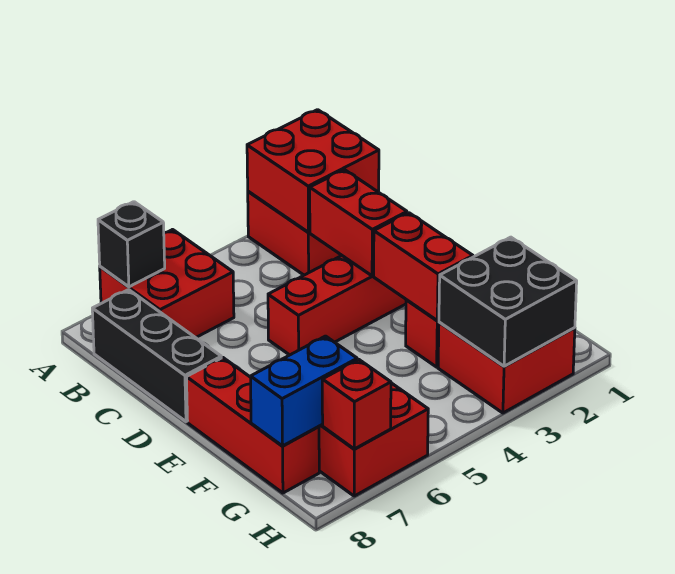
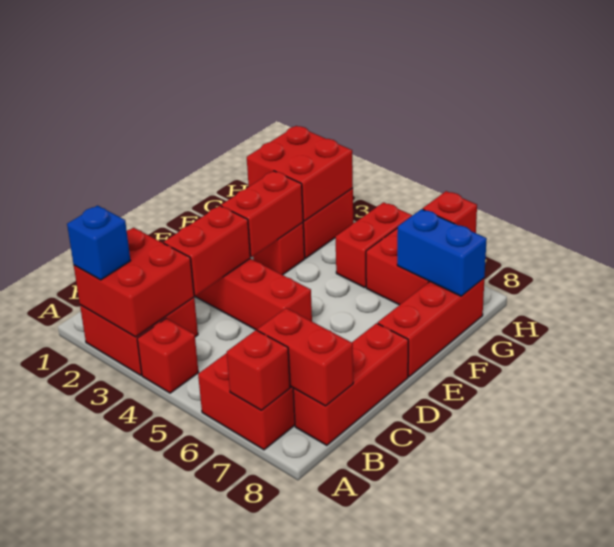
none -> blue brick A2 level 3
none -> red brick A4 level 1
black brick A7 level 2 -> red brick A7 level 2
none -> red brick B7:B8 level 2
black brick B8:D8 level 1 -> red brick B8:D8 level 1
black brick G2:H3 level 2 -> red brick G2:H3 level 2
none -> red brick G5:H5 level 1

